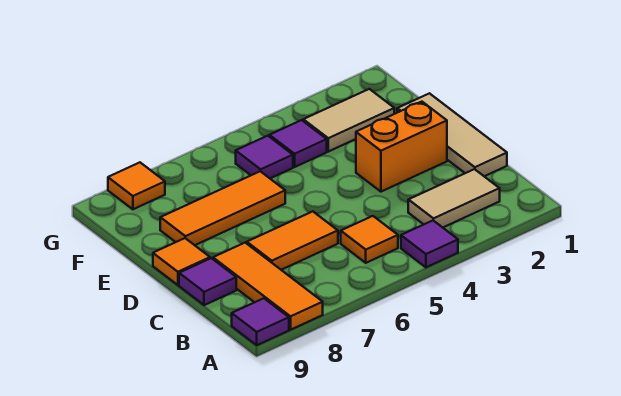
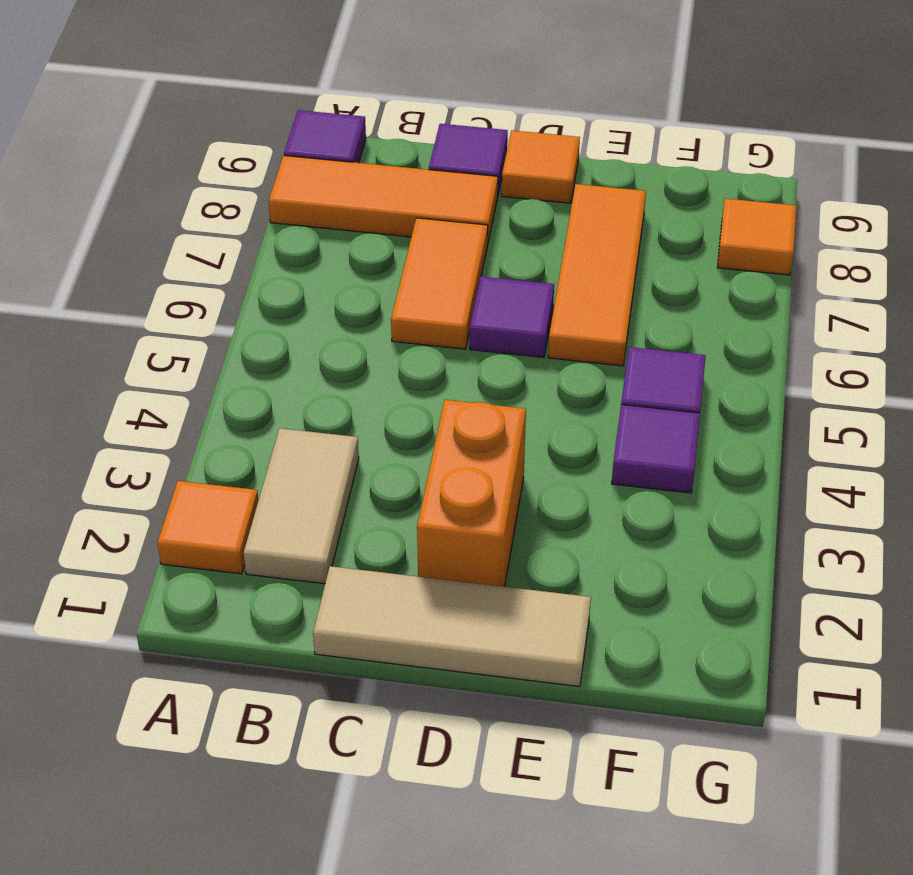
purple tile A4 level 1 -> purple tile D6 level 1
orange tile B5 level 1 -> orange tile A2 level 1
tan tile F2:F3 level 1 -> none

